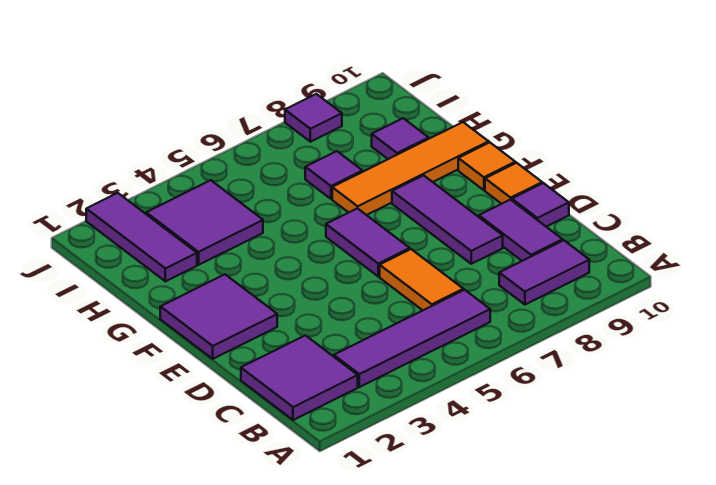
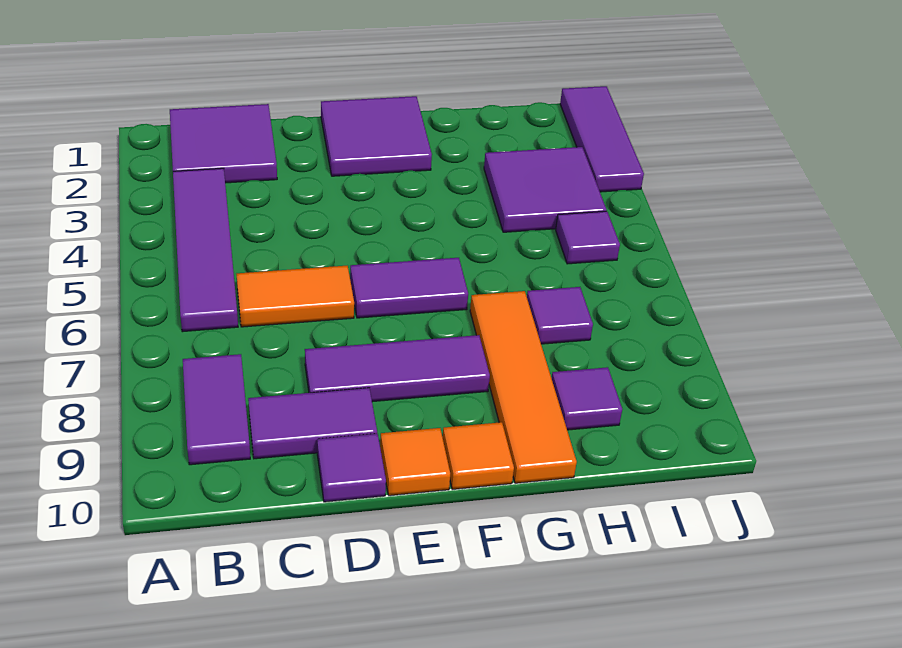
purple tile H2:J2 level 1 -> purple tile J1:J3 level 1
purple tile J8 level 1 -> purple tile I5 level 1

